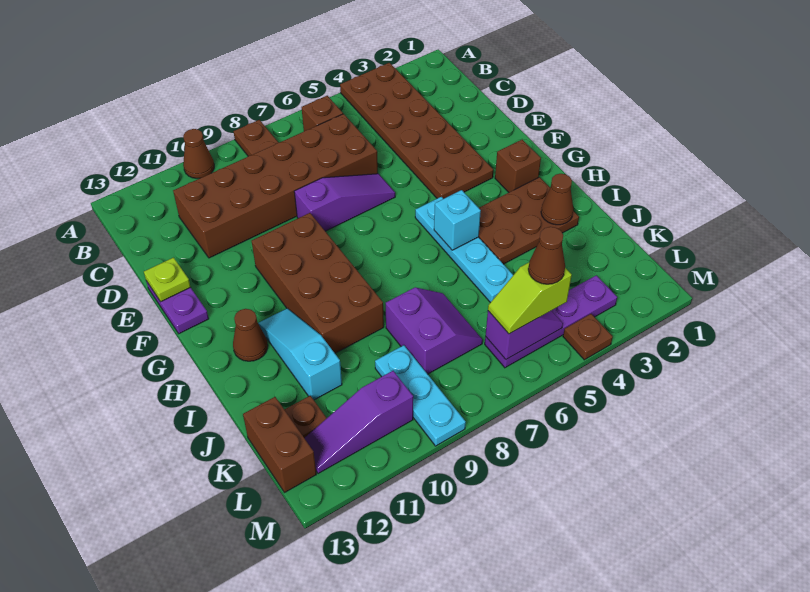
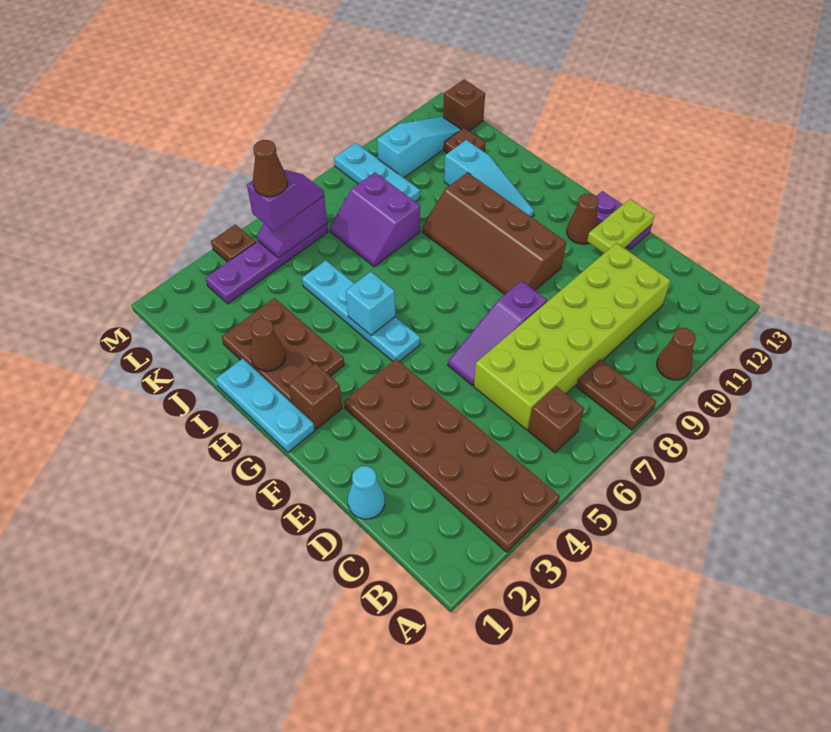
brown brick C6:D11 level 1 -> lime brick C6:D11 level 1
none -> cyan cone D1 level 1
lime plate E13 level 2 -> lime plate E12:E13 level 2
brown brick F9:I10 level 1 -> brown slope F9:I10 level 1 top 10
none -> cyan plate G1:I1 level 1
brown plate H2:I4 level 1 -> brown plate H2:J3 level 1
brown cone H12 level 1 -> brown cone F12 level 1
brown brick K13:L13 level 1 -> brown brick L13 level 1
lime slope L5:L6 level 3 top 5 -> purple slope L5:L6 level 3 top 5
purple slope L10:L12 level 1 top 10 -> cyan slope L10:L12 level 1 top 10

